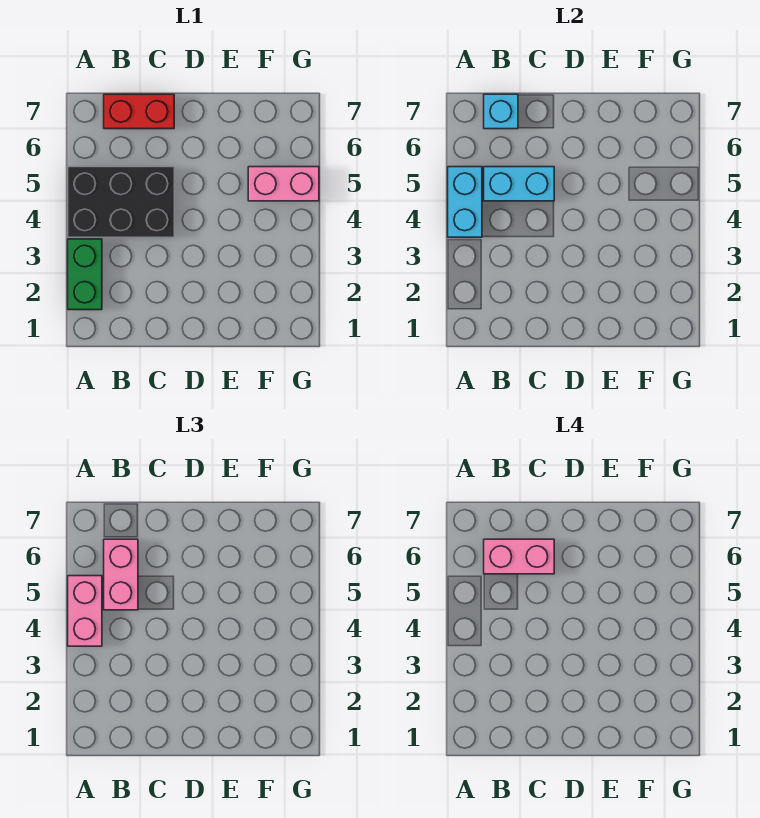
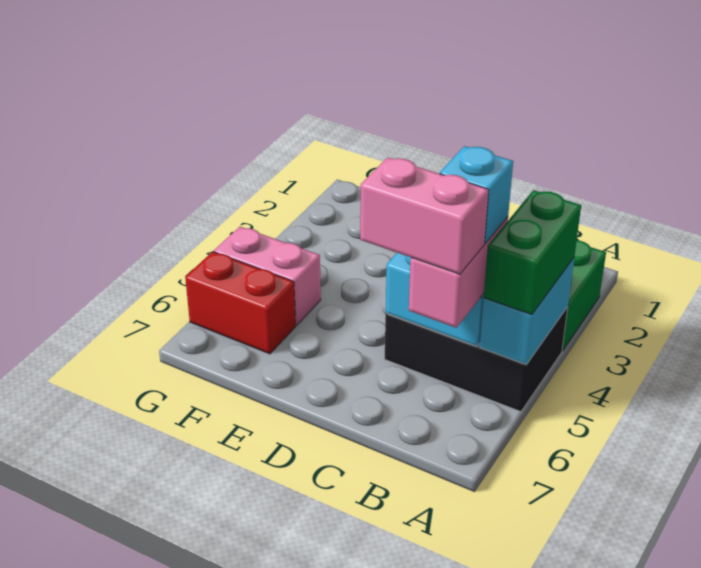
pink brick A4:A5 level 3 -> green brick A4:A5 level 3
red brick B7:C7 level 1 -> red brick F6:G6 level 1
cyan brick B7 level 2 -> cyan brick B5 level 4

